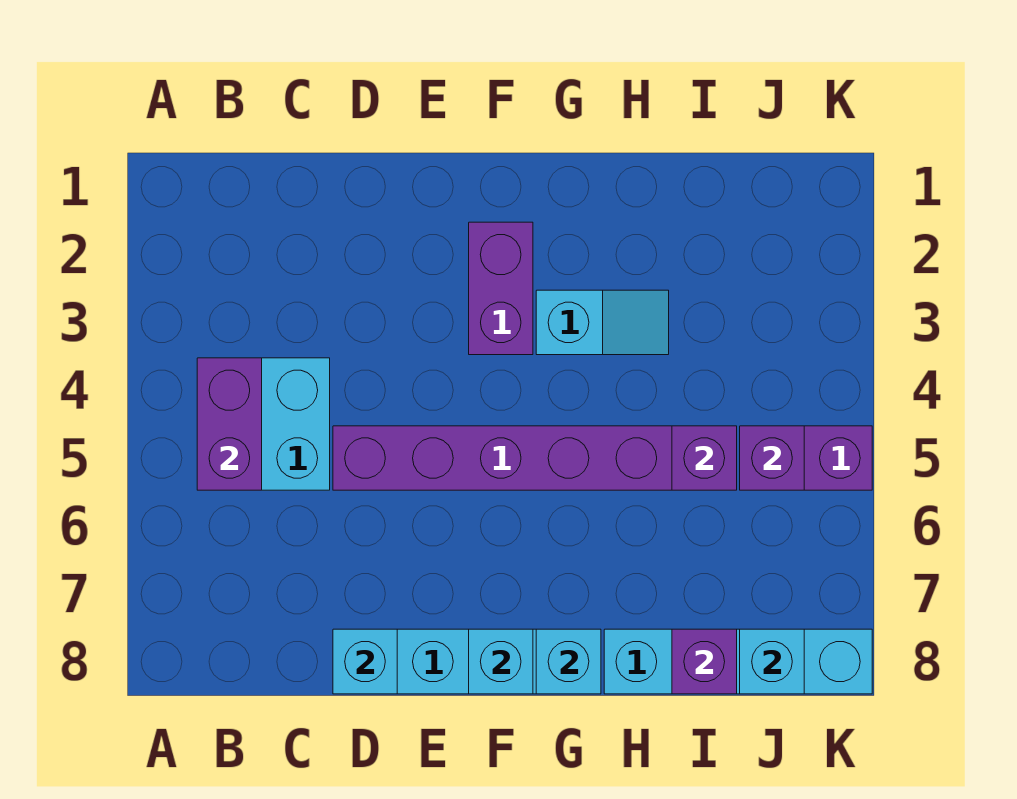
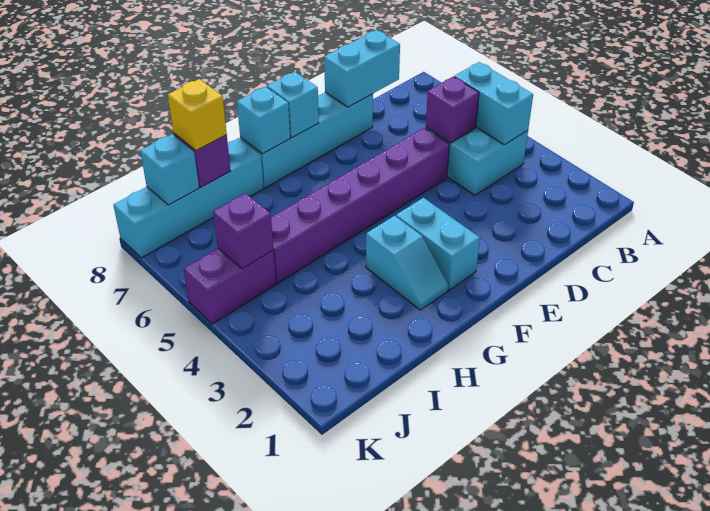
purple brick B4:B5 level 2 -> cyan brick B4:B5 level 2
cyan brick D8 level 2 -> cyan brick C8:D8 level 2
purple brick F2:F3 level 1 -> cyan brick F2:F3 level 1
cyan slope G3:H3 level 1 top G -> cyan slope G2:G3 level 1 top 3
purple brick I5 level 2 -> purple brick C5 level 2
none -> yellow brick I8 level 3

